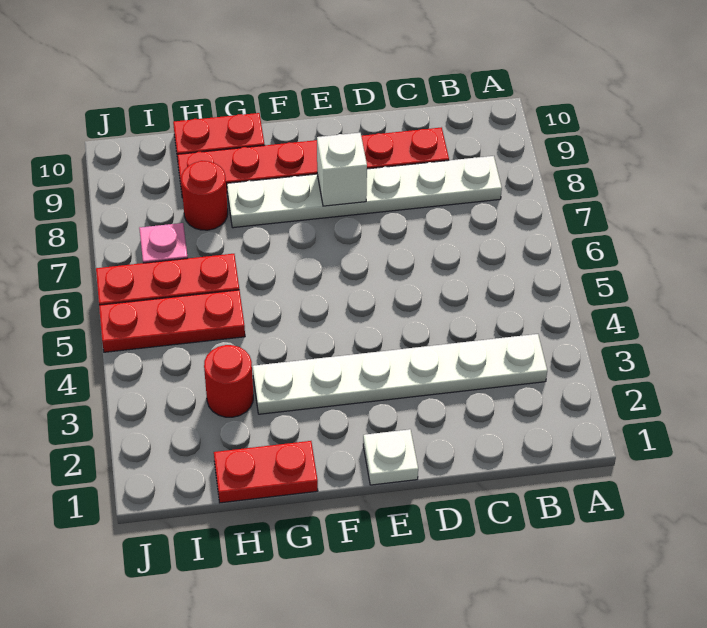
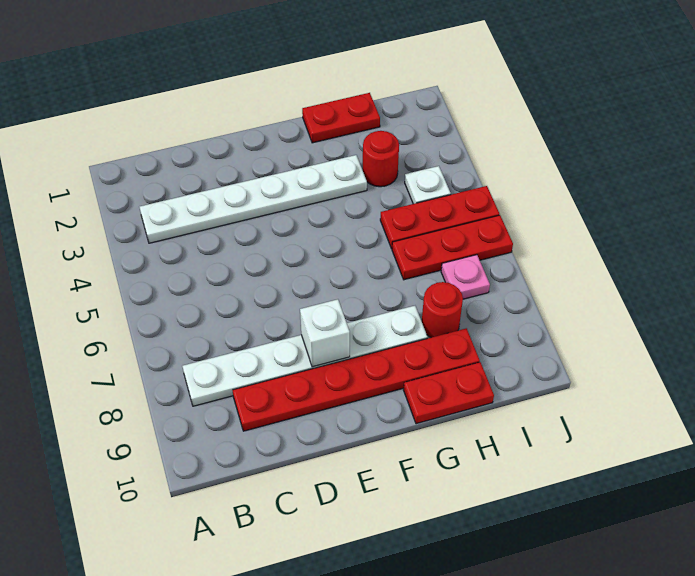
white plate E1 level 1 -> white plate I4 level 1

